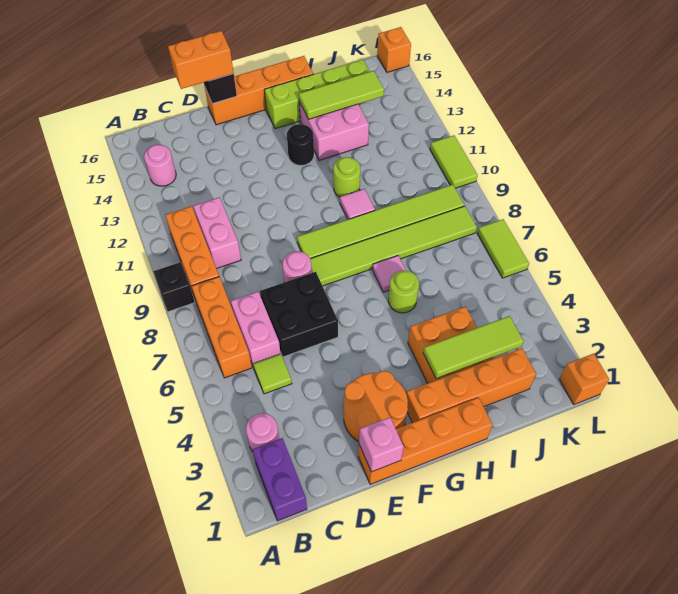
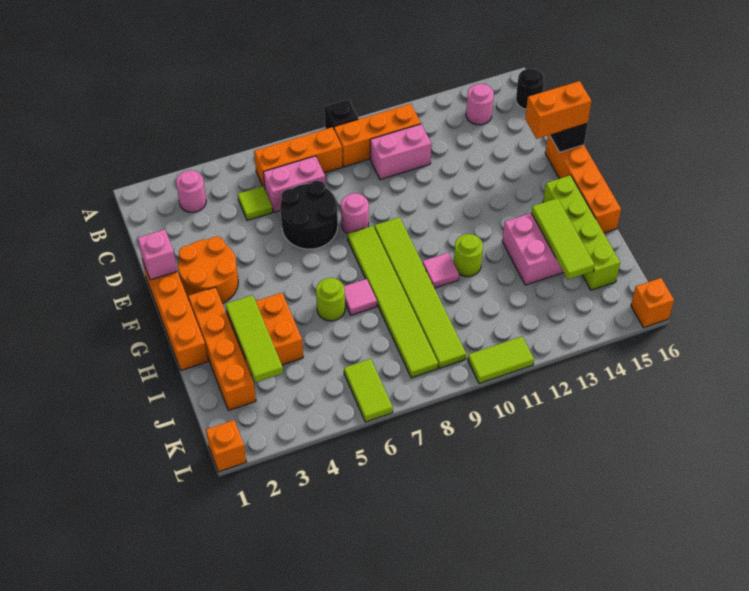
purple brick B1:B2 level 1 -> none
black brick D6:E7 level 1 -> black round brick D6:E7 level 1
orange brick D16:E16 level 3 -> orange brick E15:E16 level 3
black round brick G13 level 1 -> black round brick B16 level 1
lime tile L6:L7 level 1 -> lime tile K6:L6 level 1

